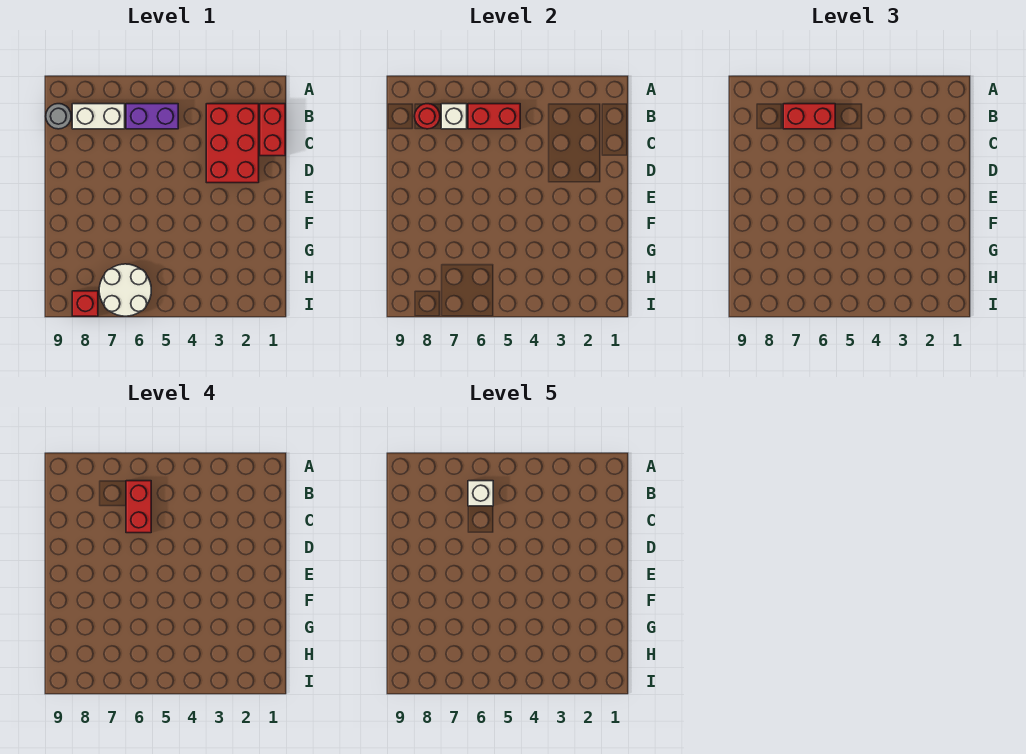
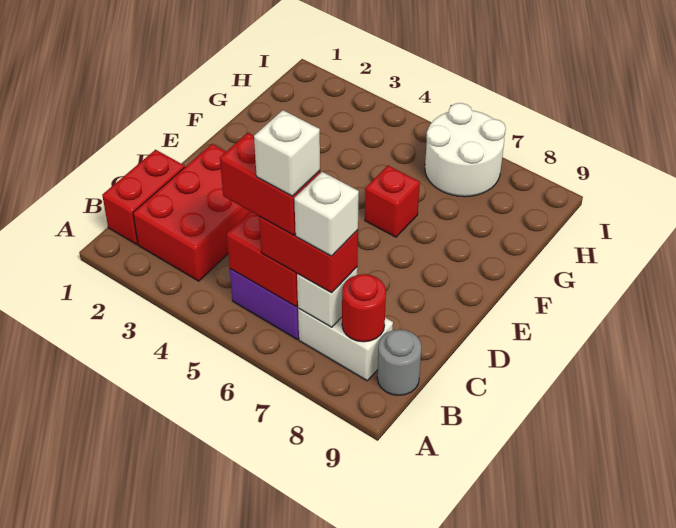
red brick B6:C6 level 4 -> red brick B5:B6 level 4
none -> white brick B7 level 4
red brick I8 level 1 -> red brick F6 level 1

